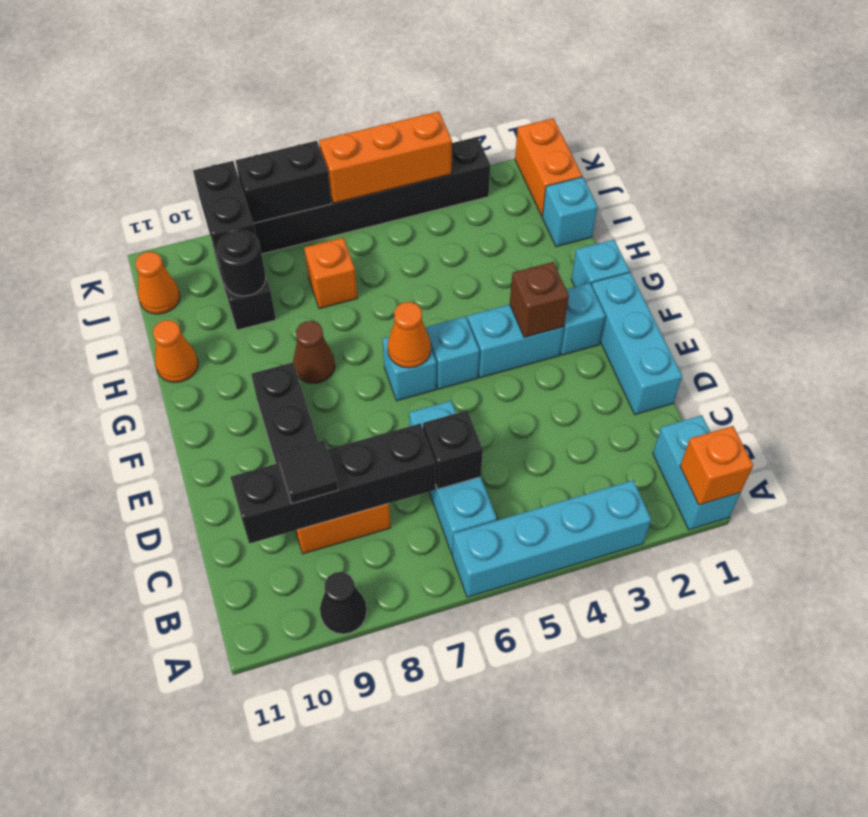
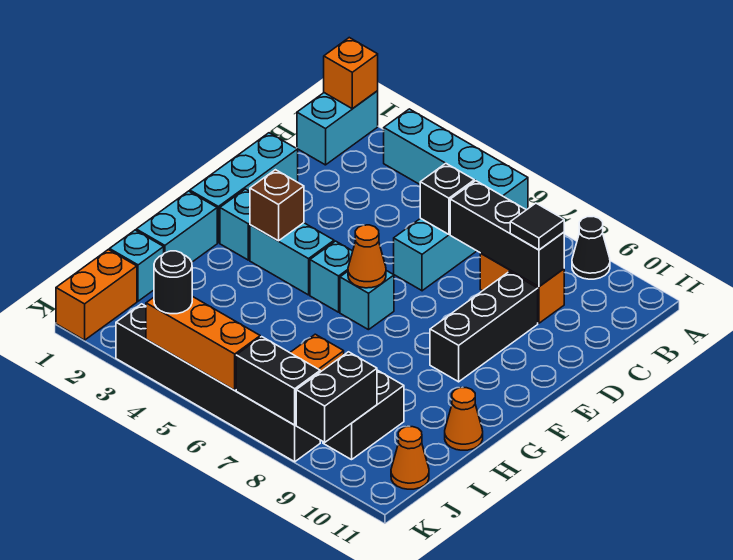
black brick C7:C10 level 2 -> black brick C7:C9 level 2
cyan brick G1 level 1 -> cyan brick G1:H1 level 1
brown cone G8 level 1 -> none
black round brick I9 level 2 -> black round brick K4 level 3

